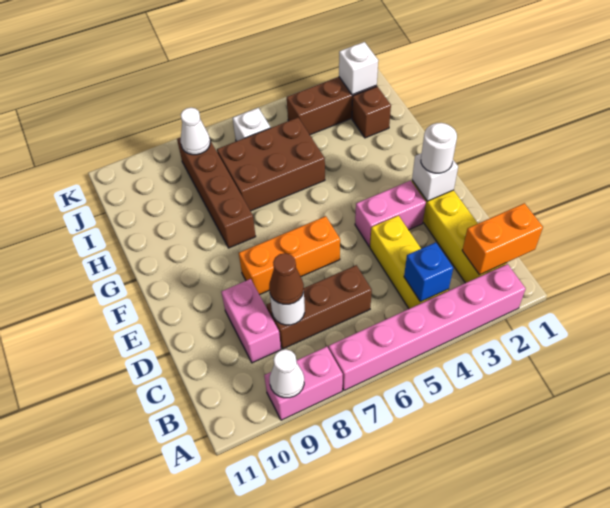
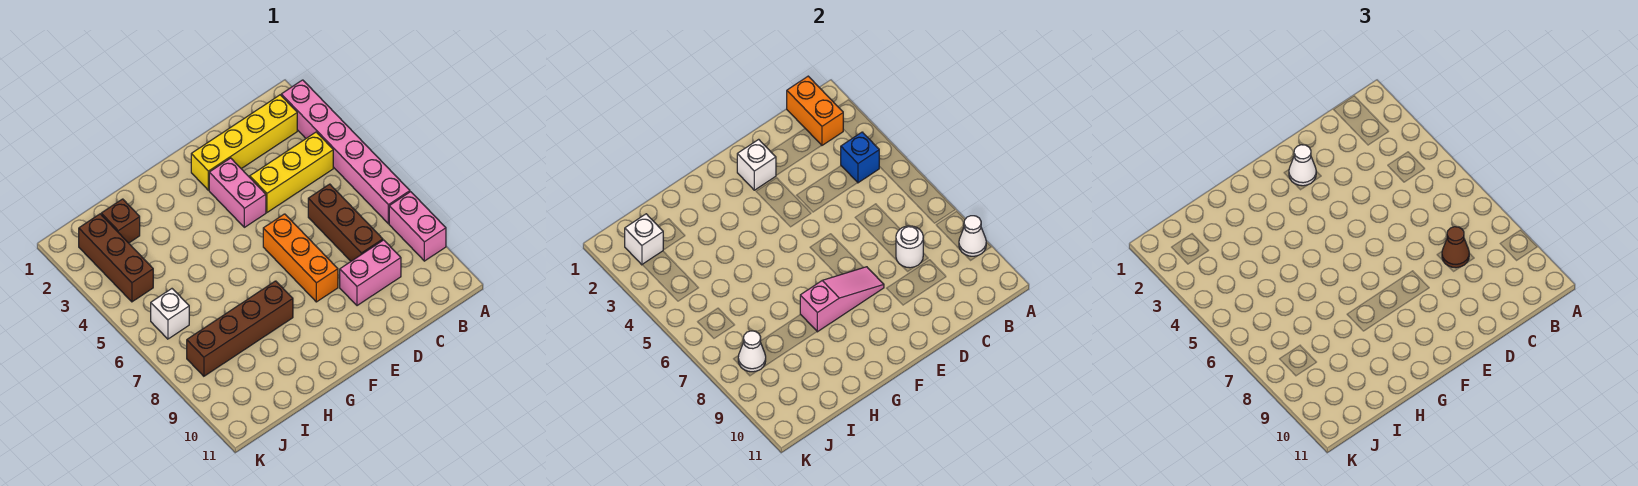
white round brick E2 level 3 -> white cone E2 level 3
none -> pink slope E8:G8 level 2 top G
brown brick H5:I7 level 1 -> none

